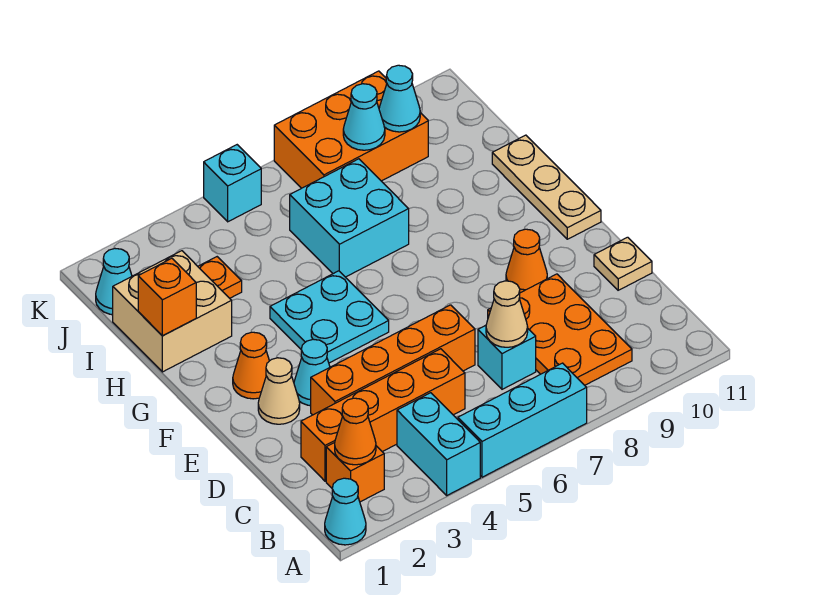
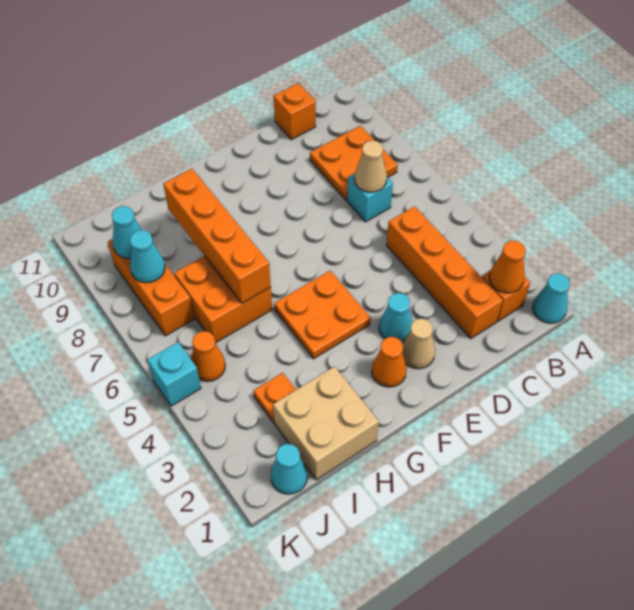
cyan brick A4:B4 level 1 -> none
cyan brick A5:A7 level 1 -> none
orange plate B8:D9 level 1 -> orange plate B8:C9 level 1
orange brick D3:D6 level 1 -> orange brick H6:H9 level 2
tan plate D11 level 1 -> none
orange cone E9 level 1 -> orange cone J5 level 1
cyan plate F4:G5 level 1 -> orange plate F4:G5 level 1
tan plate F11:H11 level 1 -> none
orange brick H1 level 2 -> orange brick C11 level 1
cyan brick H6:I7 level 1 -> orange brick H6:I7 level 1
orange brick J7:K9 level 1 -> orange brick J7:J9 level 1

